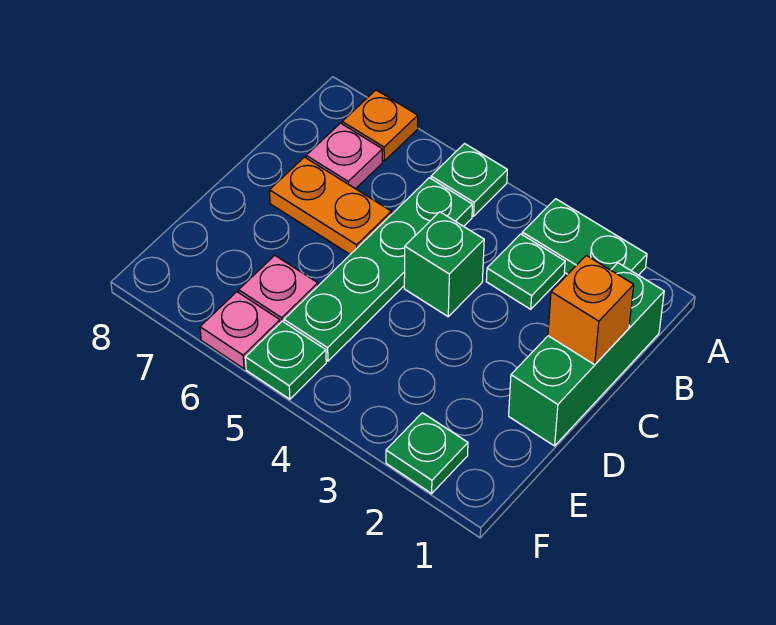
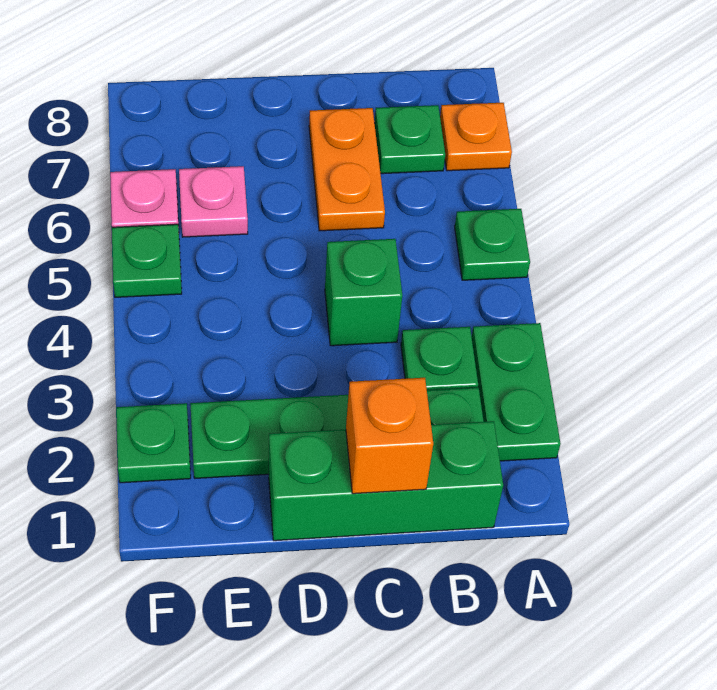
green plate B5:E5 level 1 -> green plate B2:E2 level 1
pink plate B7 level 1 -> green plate B7 level 1

